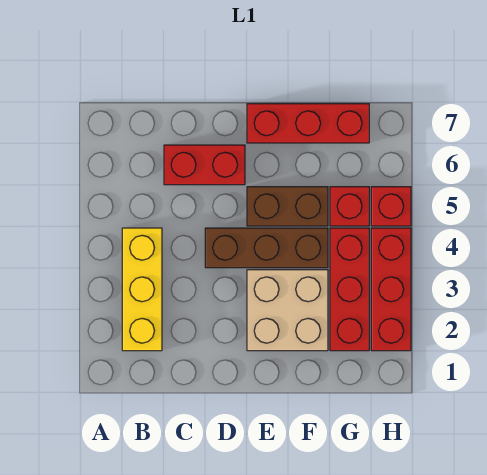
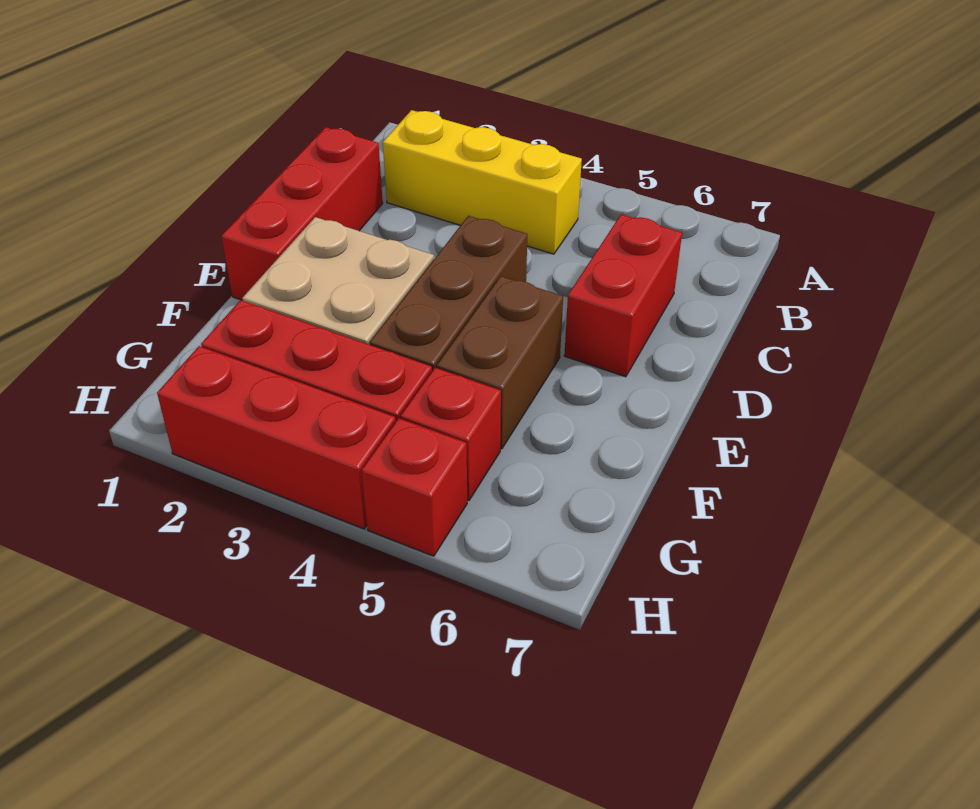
red brick E7:G7 level 1 -> red brick C1:E1 level 1

